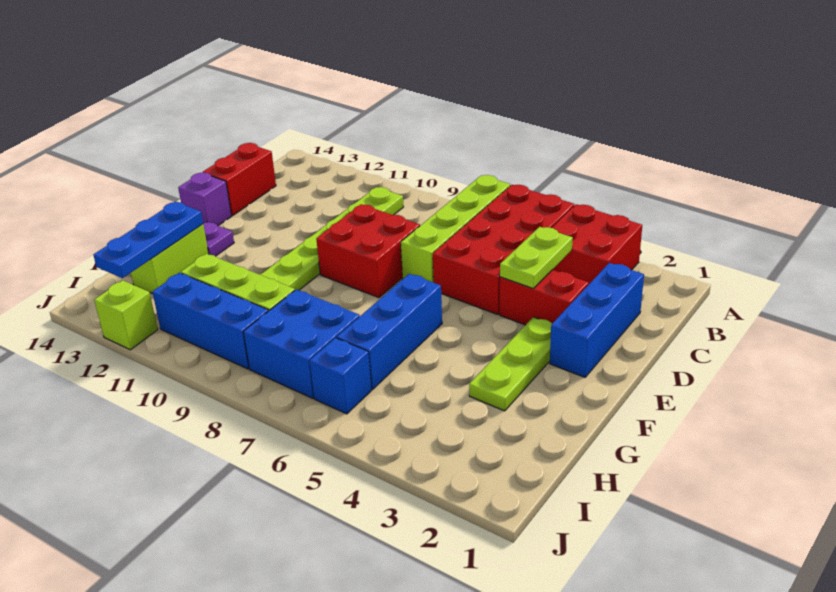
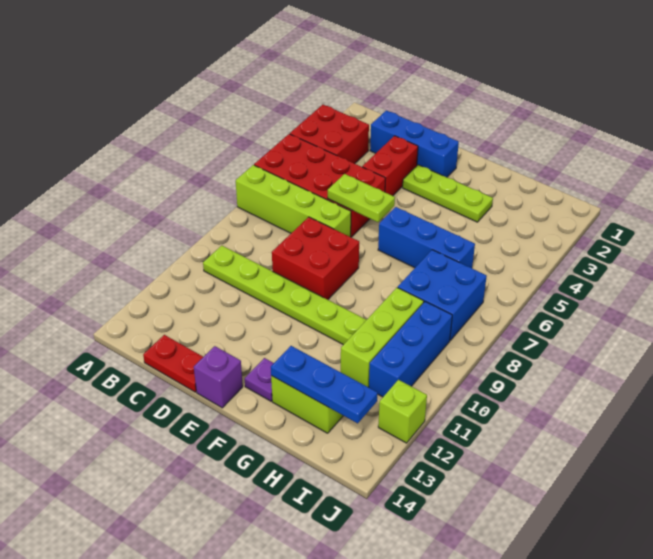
lime plate C4:D4 level 2 -> lime plate D6:E6 level 2
red brick C14:D14 level 1 -> red plate C14:D14 level 1
blue brick I6 level 1 -> none

